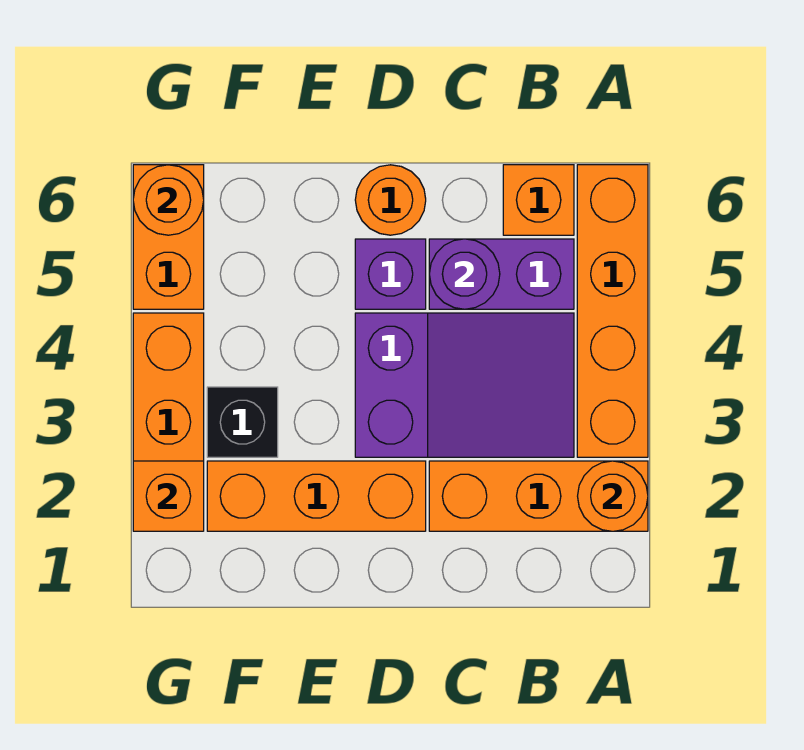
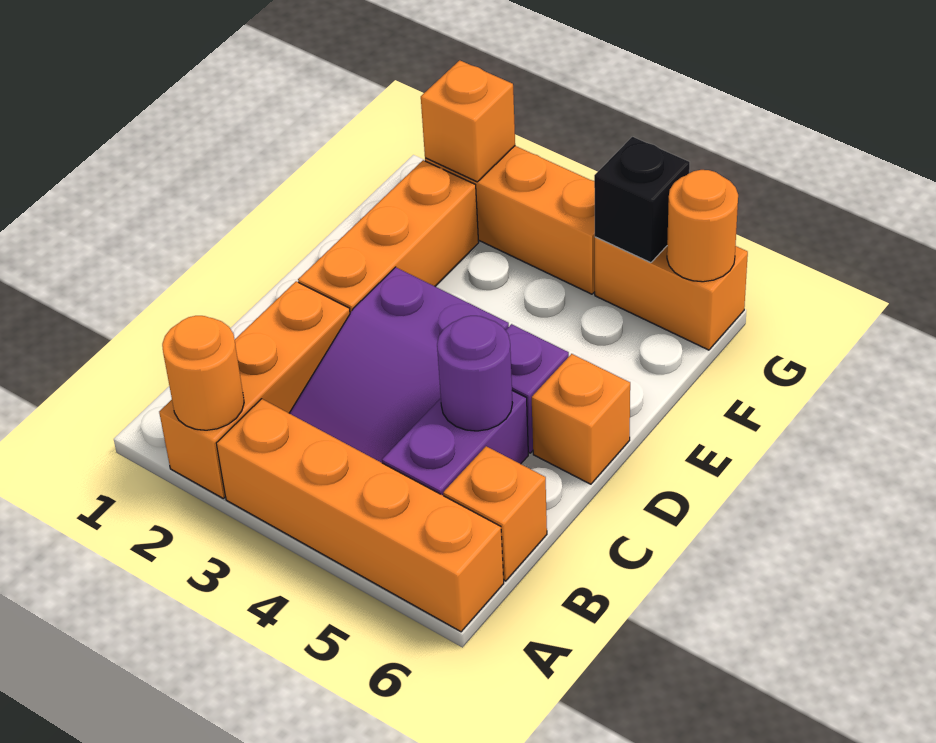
orange round brick D6 level 1 -> orange brick D6 level 1
black brick F3 level 1 -> black brick G5 level 2

